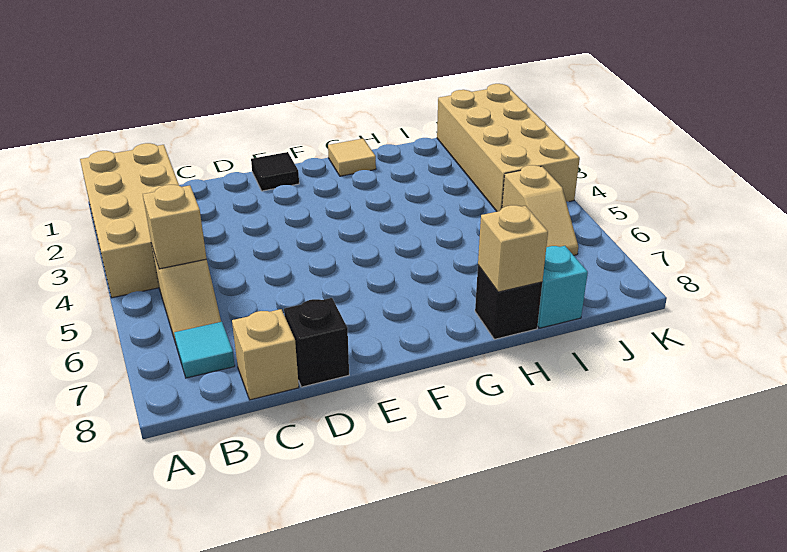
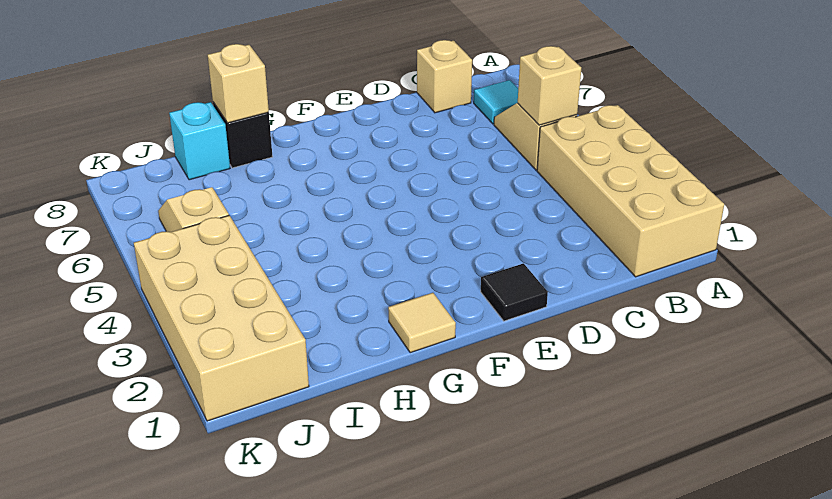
black brick D8 level 1 -> none

